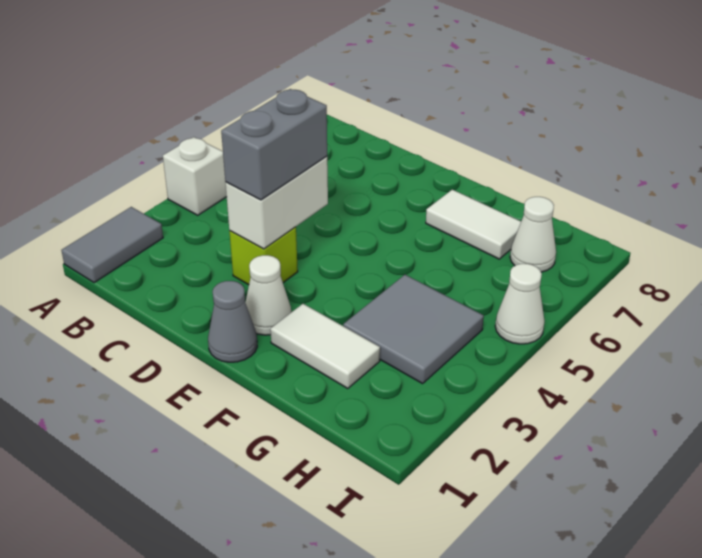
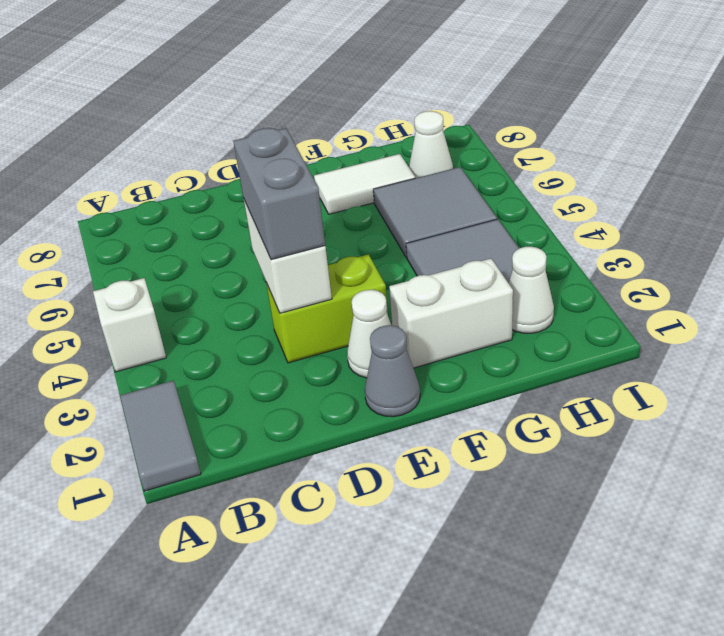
lime brick D3 level 1 -> lime brick D3:E3 level 1
white tile F2:G2 level 1 -> white brick F2:G2 level 1
none -> grey tile G5:H6 level 1
white cone I5 level 1 -> white cone H2 level 1

